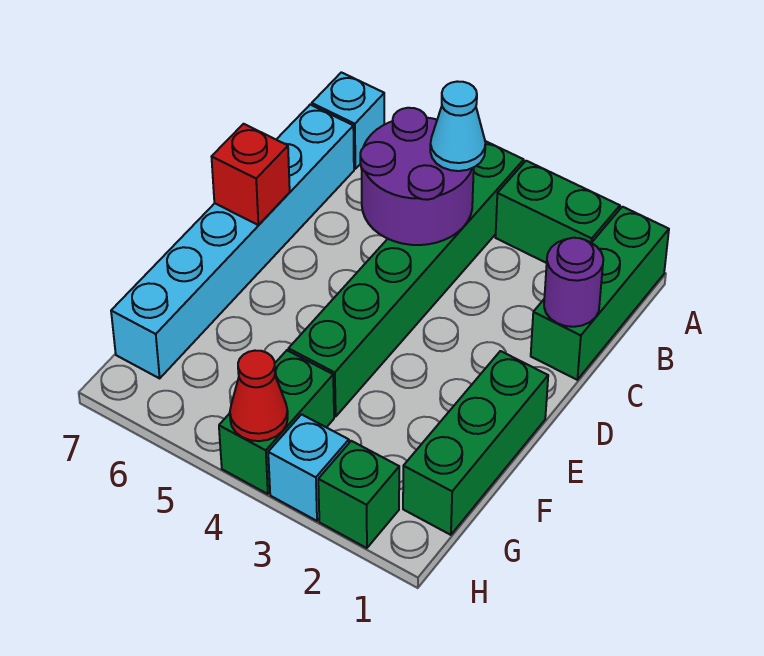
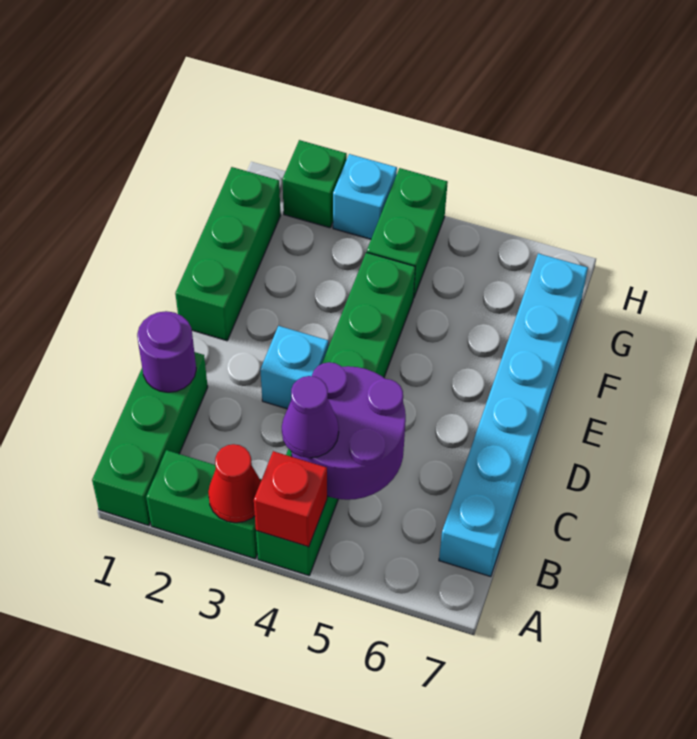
cyan brick A7 level 1 -> cyan brick D3 level 1
cyan cone B4 level 3 -> purple cone B4 level 3
red brick D7 level 2 -> red brick A4 level 2
red cone H4 level 2 -> red cone A3 level 2

